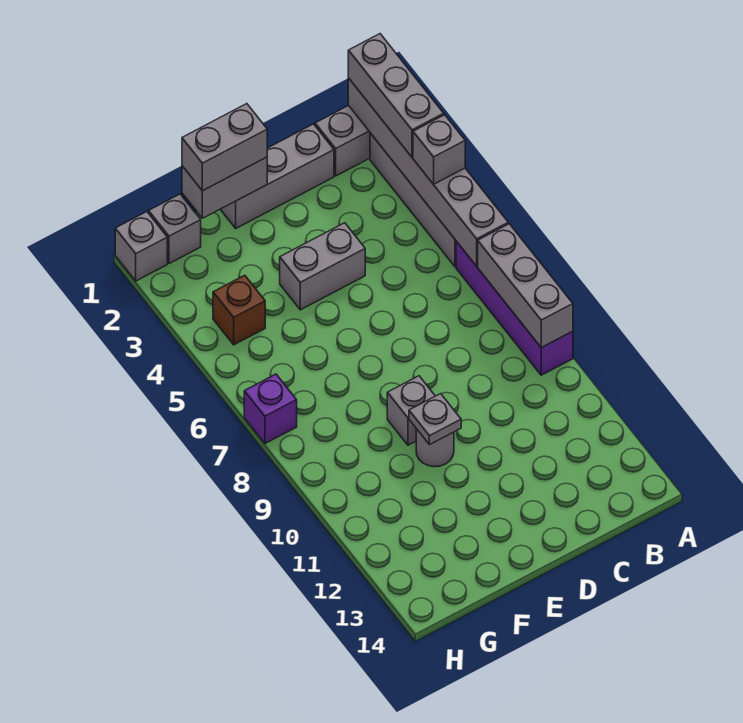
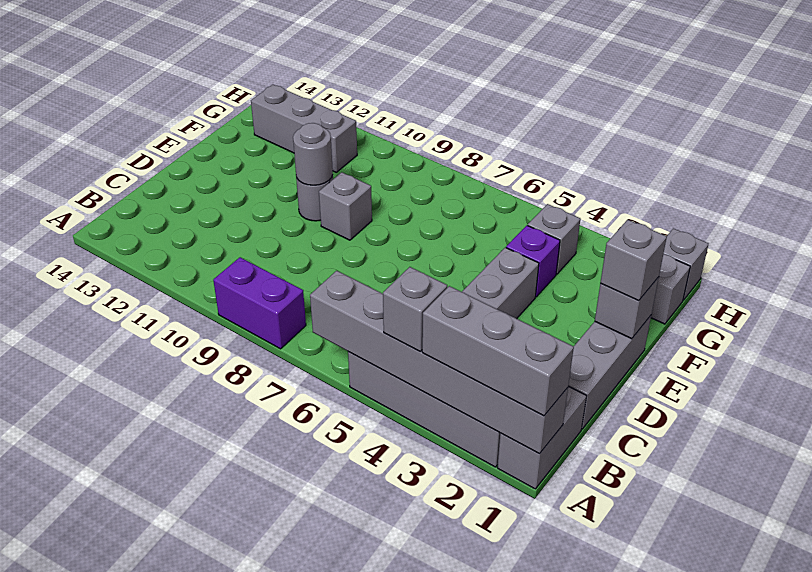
purple brick A6:A9 level 1 -> purple brick A8:A9 level 1
grey brick A7:A9 level 2 -> grey brick G11:G13 level 1
grey brick E1:F1 level 2 -> grey brick E1 level 2
grey brick E1:F1 level 3 -> grey brick E1 level 3
grey plate E10 level 2 -> grey round brick E10 level 2
brown brick G4 level 1 -> grey brick G4 level 1
purple brick H7 level 1 -> purple brick F4 level 1

